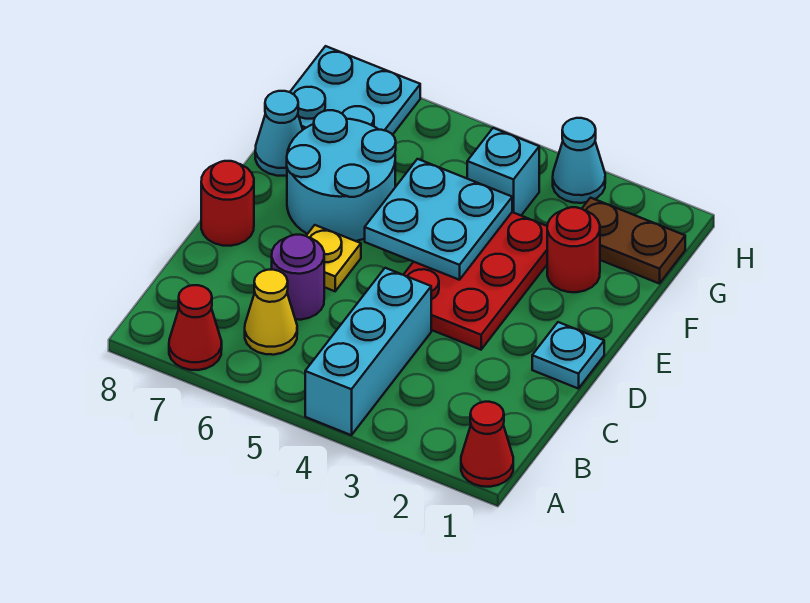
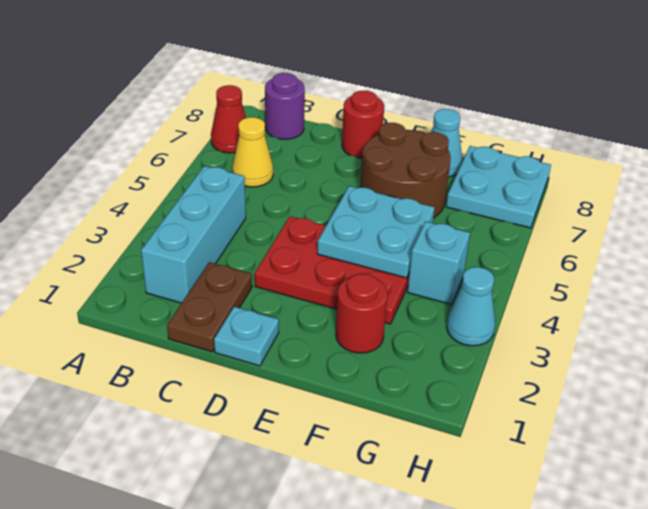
red cone A1 level 1 -> none
cyan brick A4:C4 level 1 -> cyan brick B2:B4 level 1
purple round brick C6 level 1 -> purple round brick B8 level 1
yellow plate D6 level 1 -> none
cyan round brick E6:F7 level 1 -> brown round brick E6:F7 level 1
brown plate G1:G2 level 1 -> brown plate C1:C2 level 1

